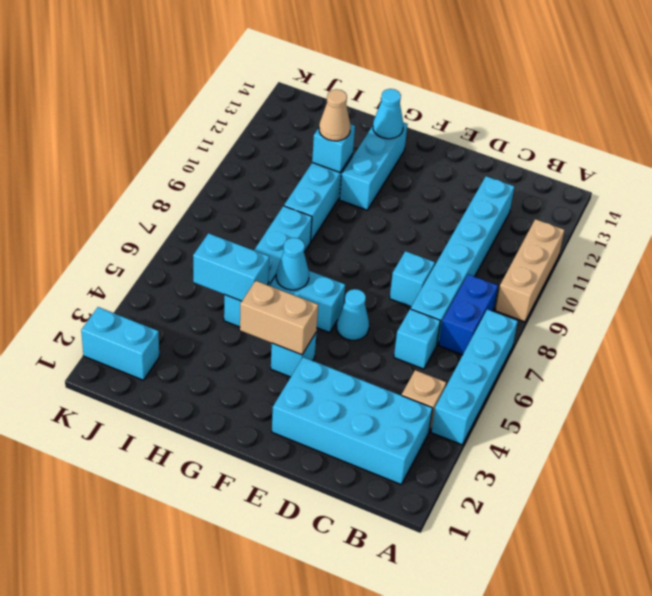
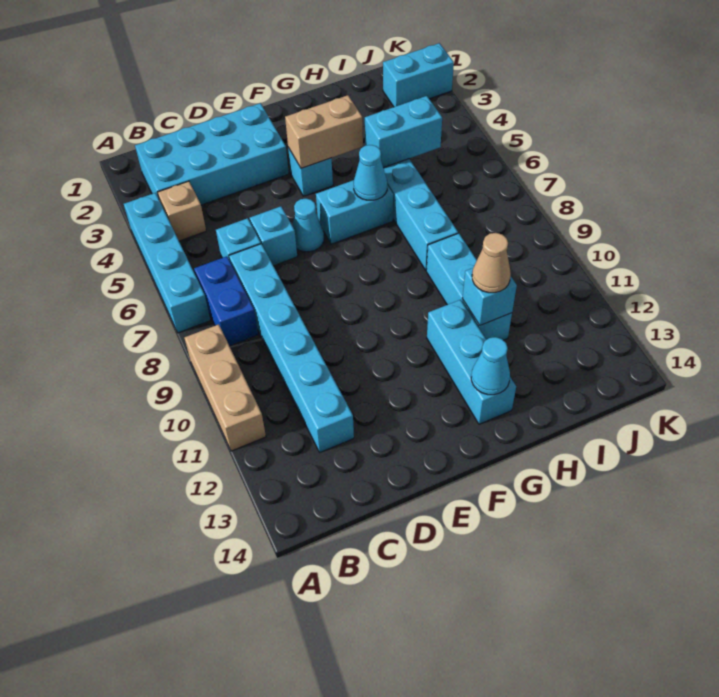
cyan brick D8 level 1 -> cyan brick D6 level 1

